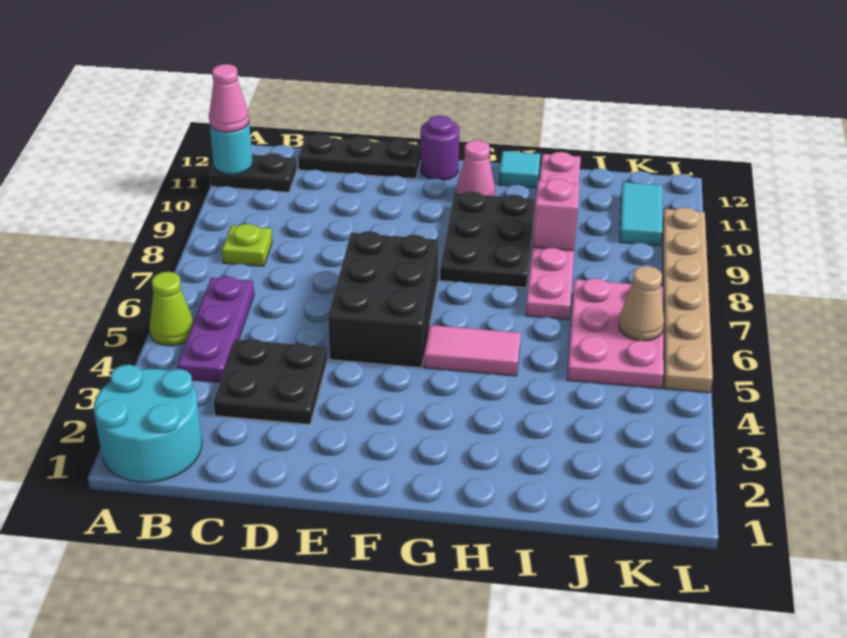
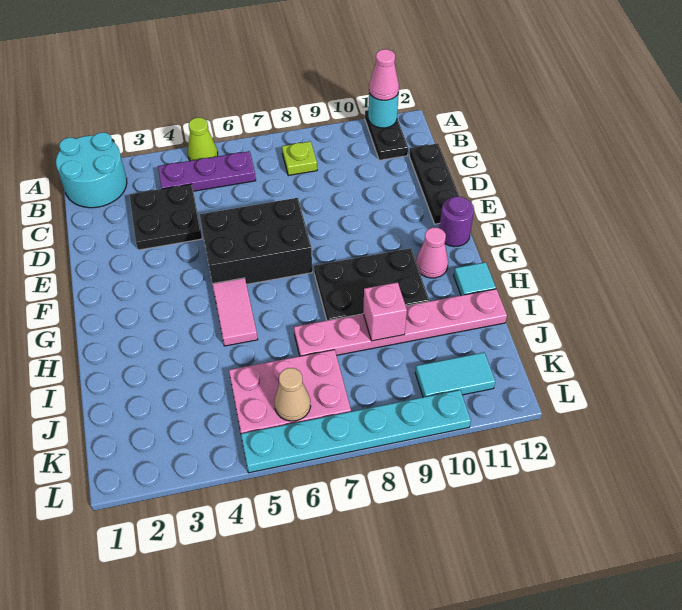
tan plate L5:L10 level 1 -> cyan plate L5:L10 level 1

